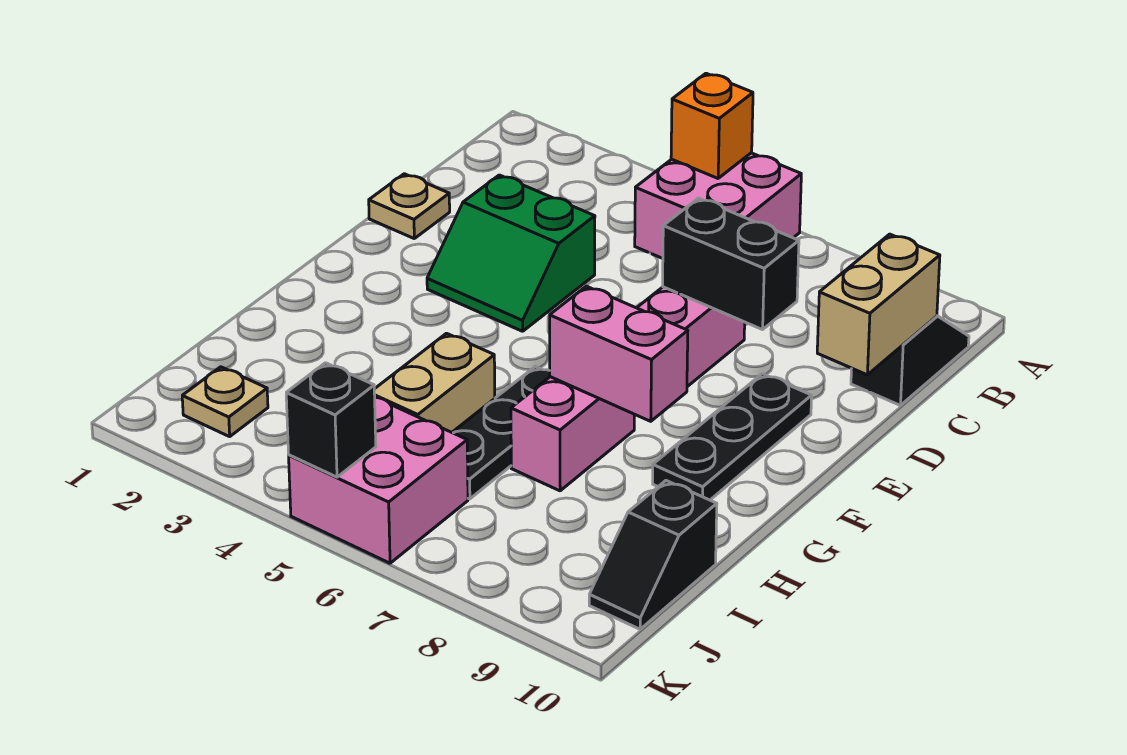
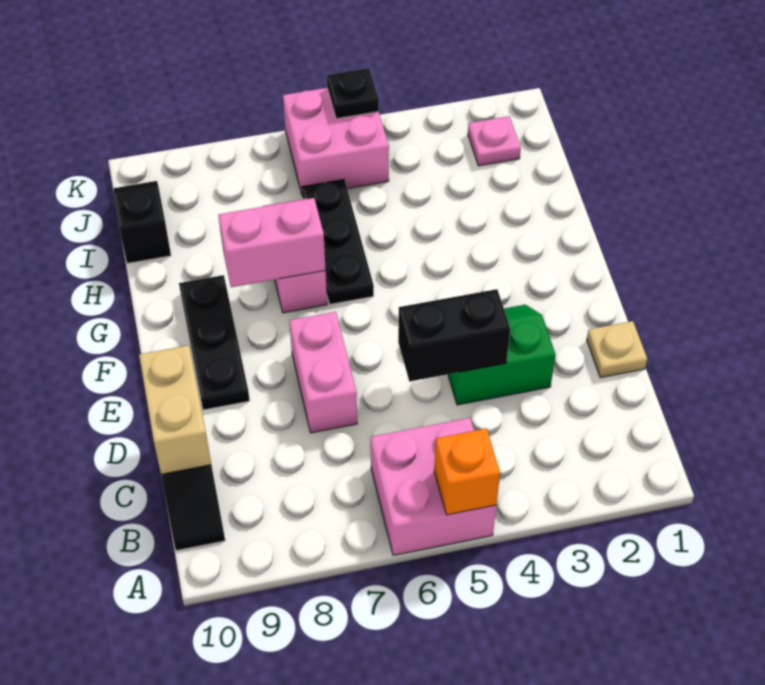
black brick D7:D8 level 2 -> black brick D4:D5 level 2
tan brick H5:I5 level 1 -> none
tan plate J2 level 1 -> pink plate J2 level 1
black brick K5 level 2 -> black plate K5 level 2

